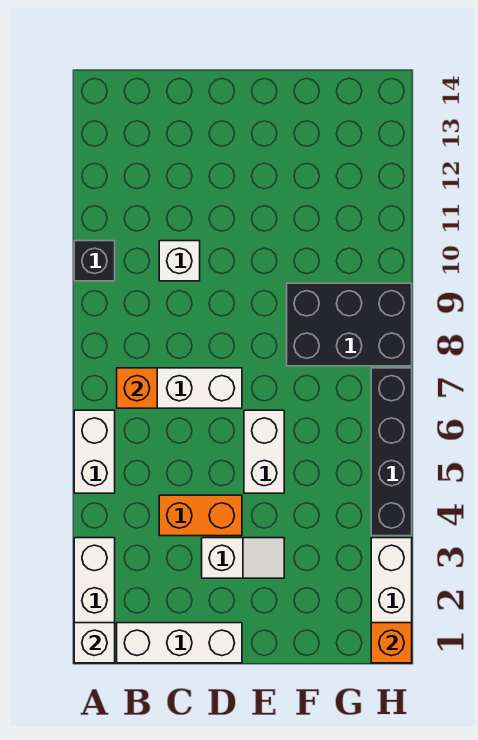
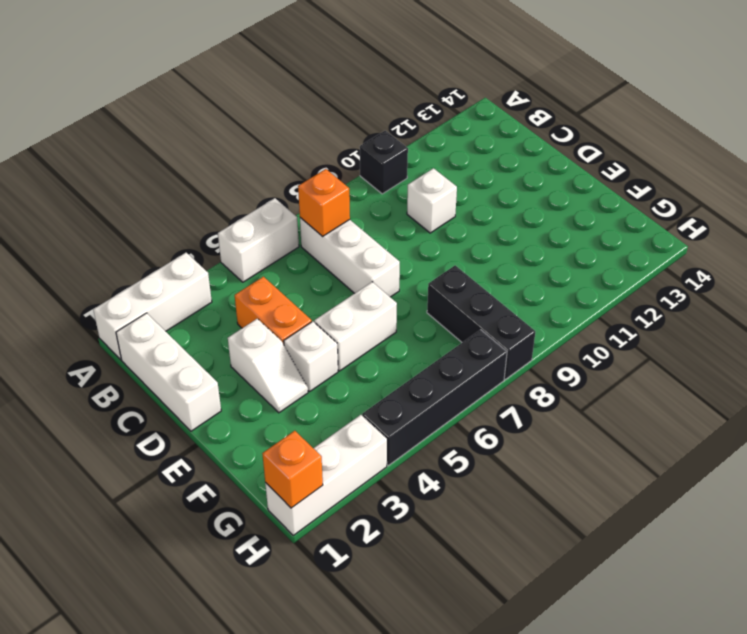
white brick A1 level 2 -> white brick E4 level 1
black brick F8:H9 level 1 -> black brick F8:H8 level 1

